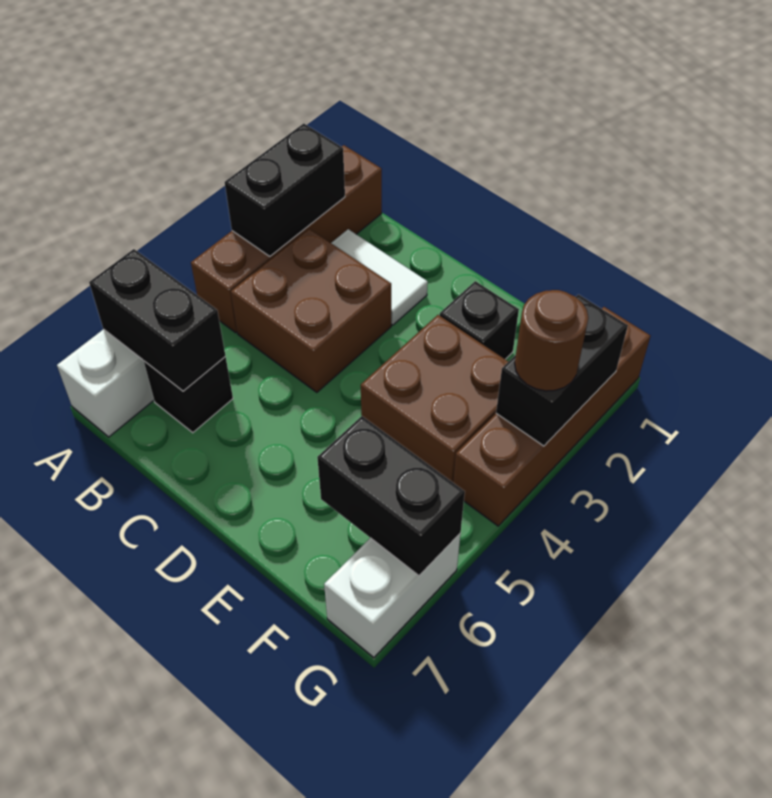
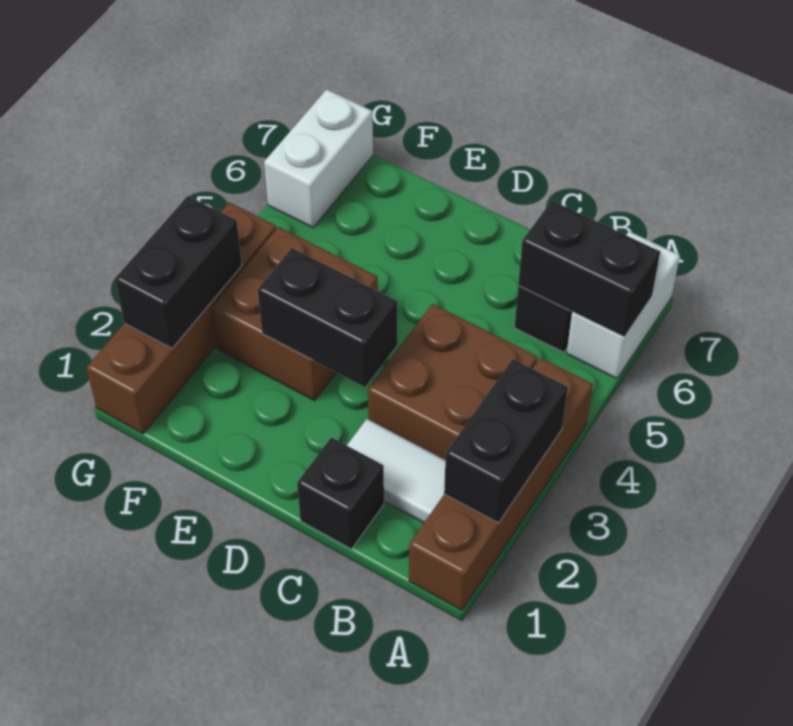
black brick E2 level 1 -> black brick C1 level 1
black brick F6:G6 level 2 -> black brick D3:E3 level 2
brown round brick G3 level 3 -> none

